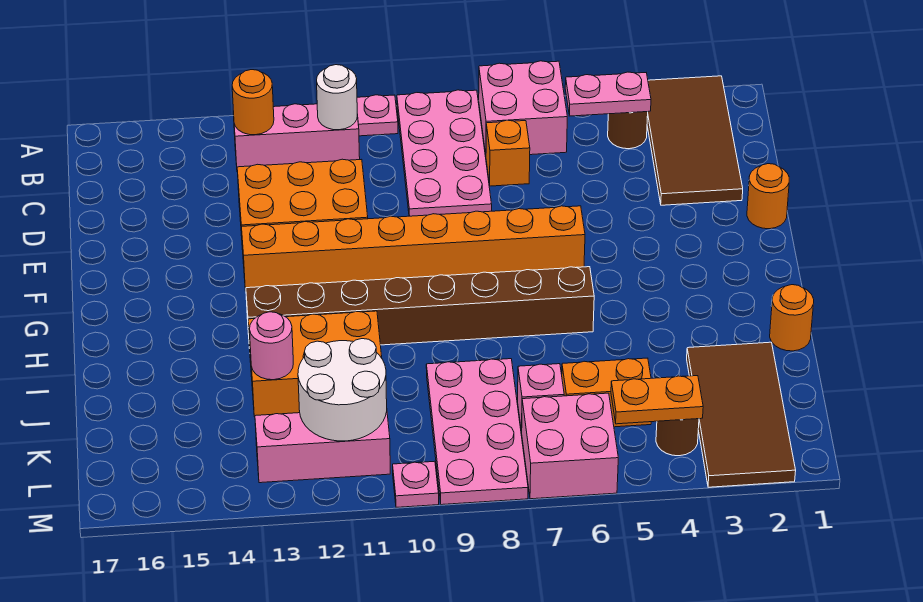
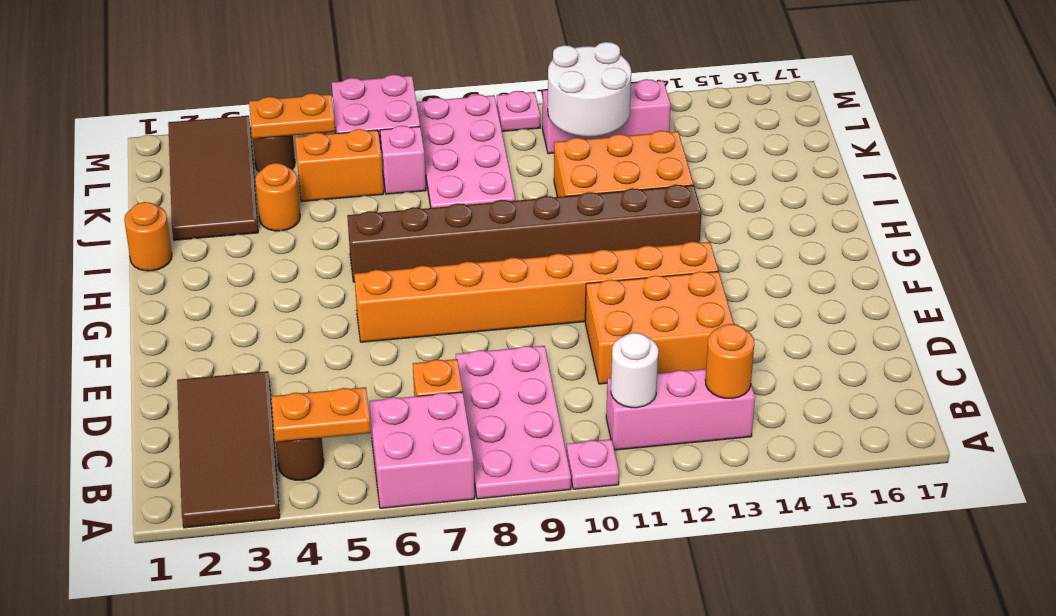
pink plate B4:B5 level 2 -> orange plate B4:B5 level 2
orange round brick E1 level 1 -> orange round brick J4 level 1
pink round brick J13 level 2 -> none

